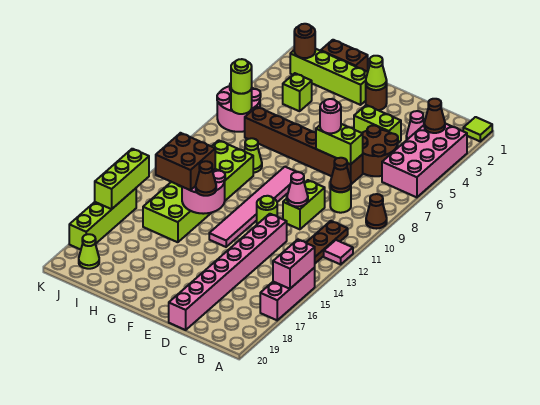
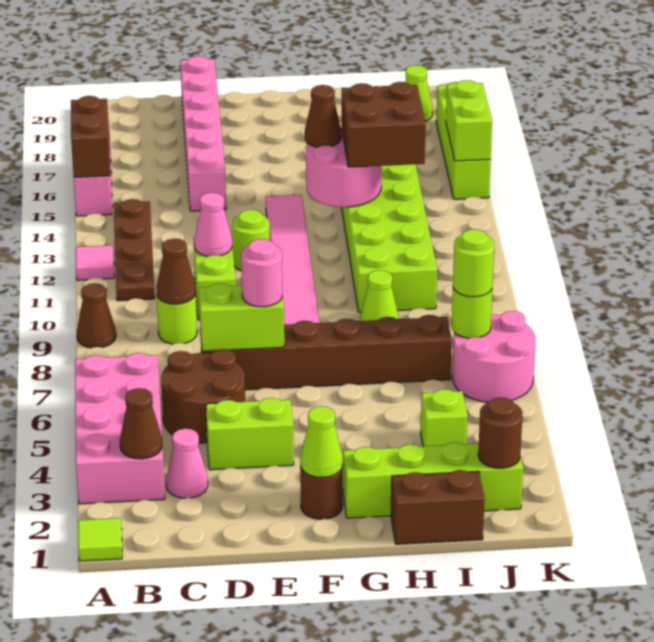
pink brick A15:A16 level 2 -> brown brick A15:A16 level 2
pink brick D13:D20 level 1 -> pink brick D15:D20 level 1
lime brick K14:K16 level 2 -> lime brick K15:K16 level 2

